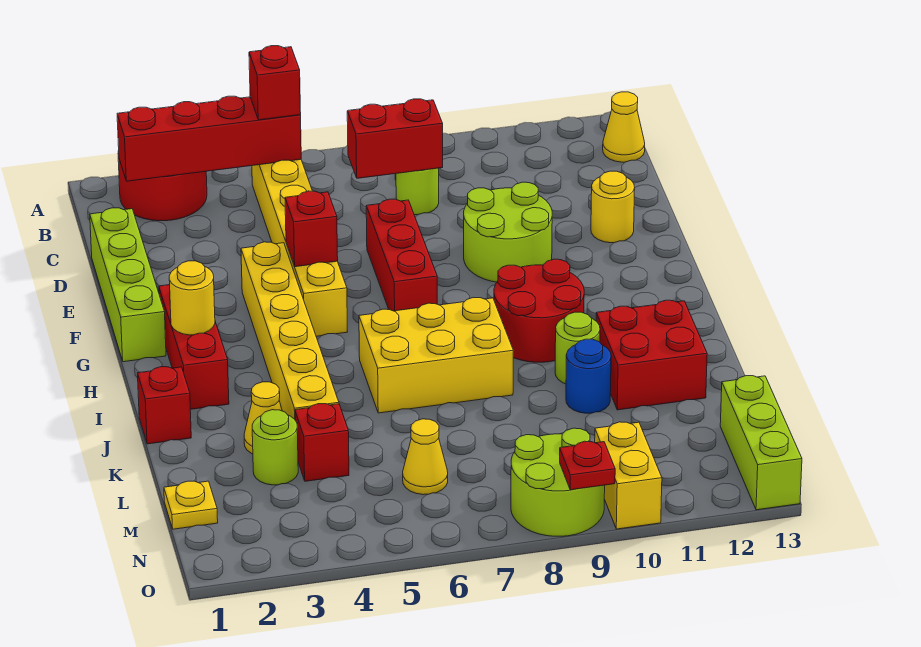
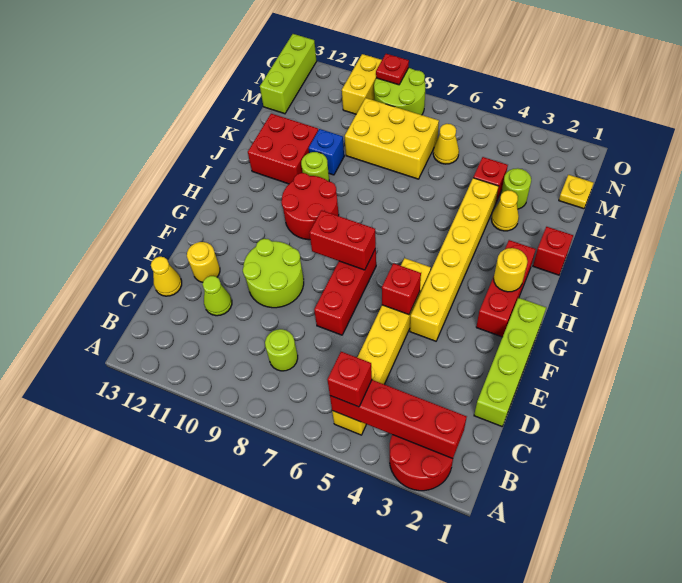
yellow cone B13 level 1 -> yellow cone D13 level 1
red brick C7:C8 level 2 -> red brick G7:G8 level 2
none -> lime cone D11 level 1
yellow brick I6:J8 level 1 -> yellow brick L7:M9 level 1
blue round brick K10 level 1 -> blue brick K10 level 1

